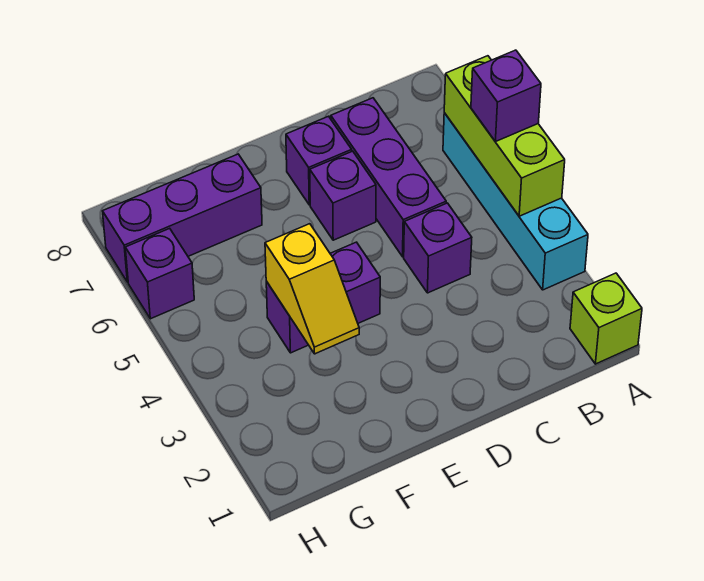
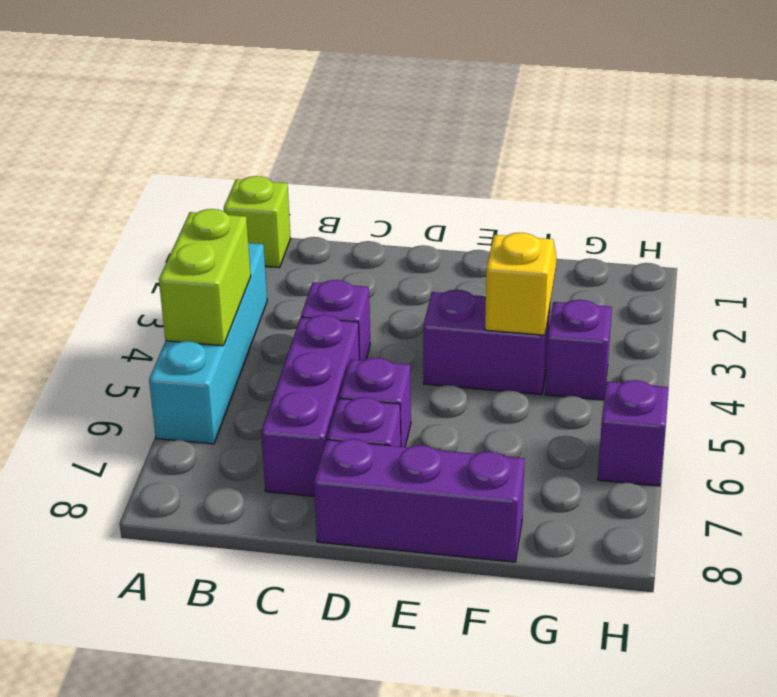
lime brick A4:A6 level 2 -> lime brick A4:A5 level 2
purple brick A5 level 3 -> purple brick G4 level 1
purple brick F7:H7 level 1 -> purple brick D8:F8 level 1

